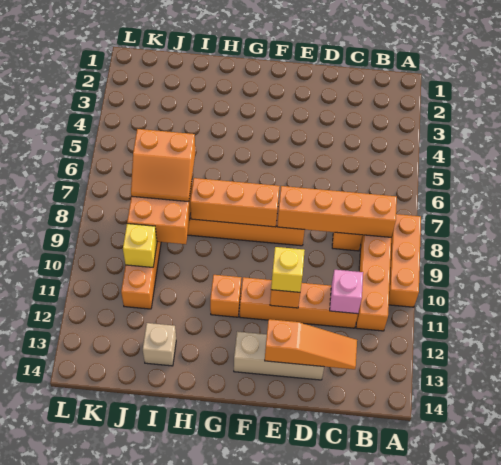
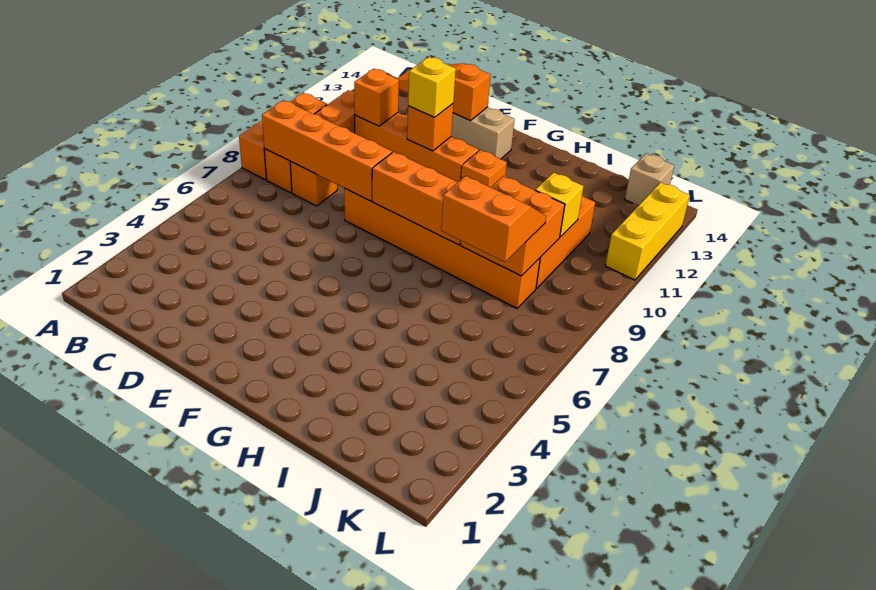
pink brick C11 level 2 -> orange brick C11 level 2
tan brick I13 level 1 -> tan brick K14 level 1
none -> yellow brick L11:L13 level 1

